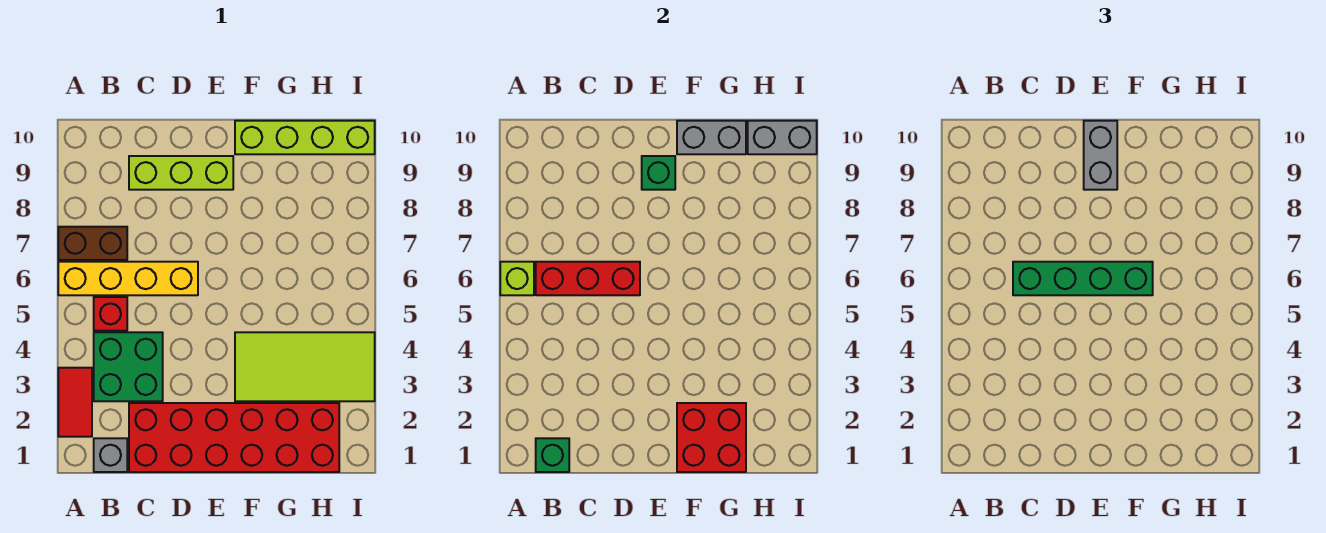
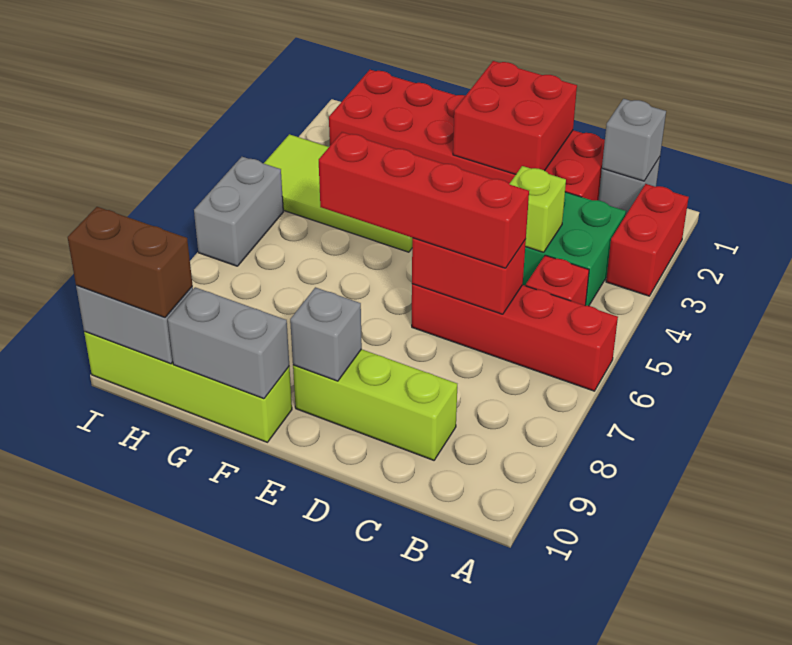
red tile A2:A3 level 1 -> red brick A2:A3 level 1
yellow brick A6:D6 level 1 -> red brick A6:D6 level 1
lime brick A6 level 2 -> lime brick C4 level 2
brown brick A7:B7 level 1 -> brown brick H10:I10 level 3
green brick B1 level 2 -> grey brick B1 level 2
red brick B6:D6 level 2 -> red brick C6:D6 level 2
green brick C6:F6 level 3 -> red brick C6:F6 level 3
green brick E9 level 2 -> grey brick E9 level 2
grey brick E9:E10 level 3 -> grey brick I5:I6 level 1
red brick F1:G2 level 2 -> red brick D1:E2 level 2

